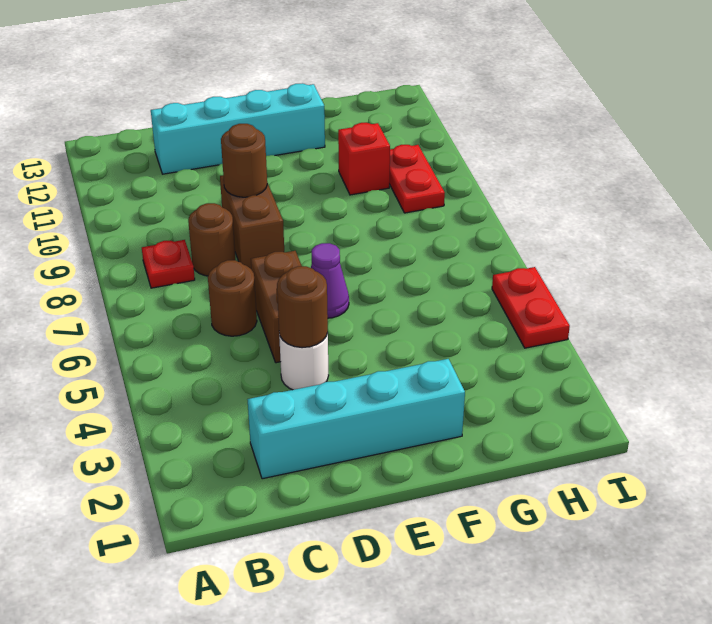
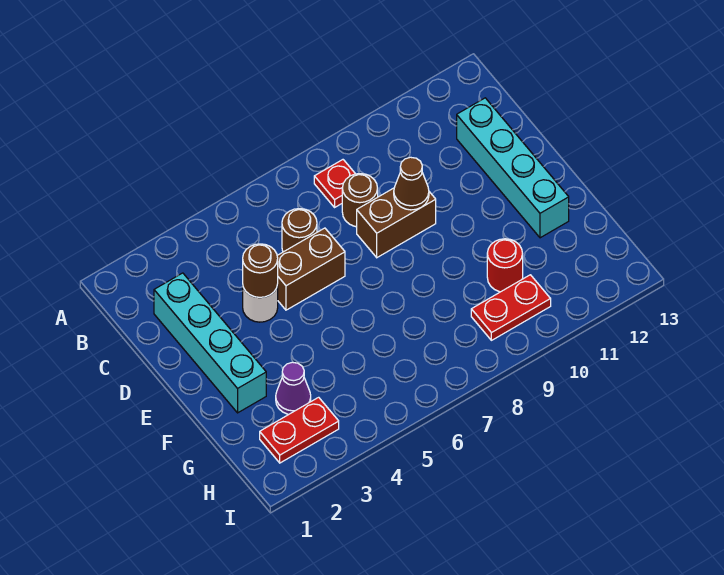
brown round brick D9 level 2 -> brown cone D9 level 2
purple cone E6 level 1 -> purple cone G3 level 1
red brick G10 level 1 -> red round brick G10 level 1
red plate I4:I5 level 1 -> red plate H2:H3 level 1

